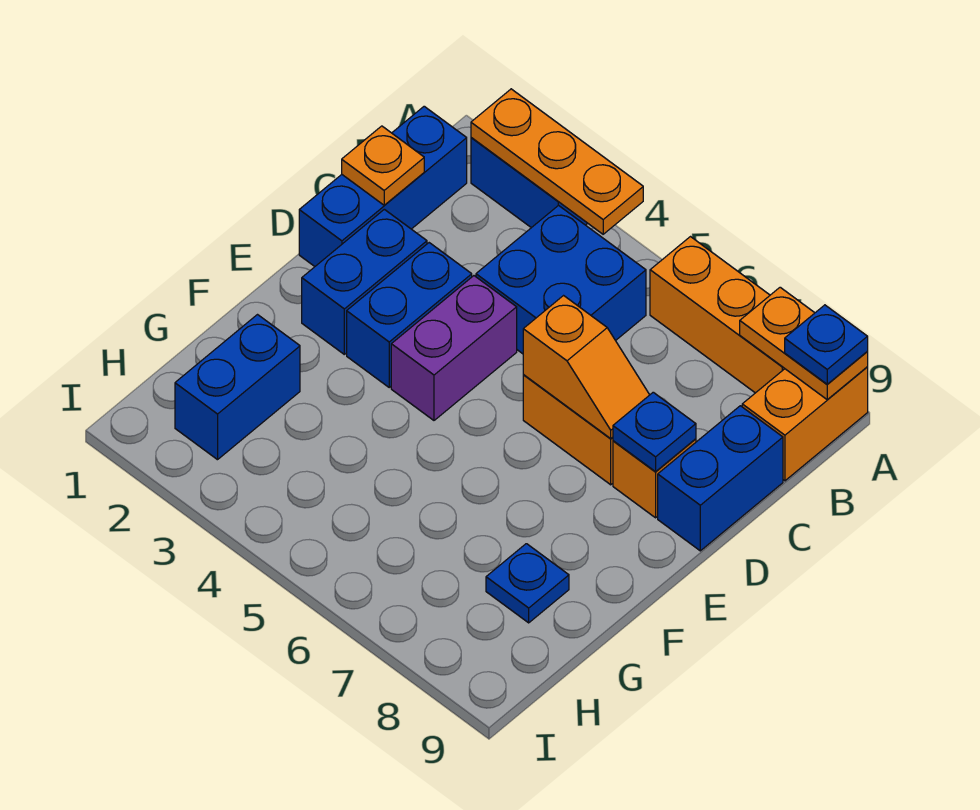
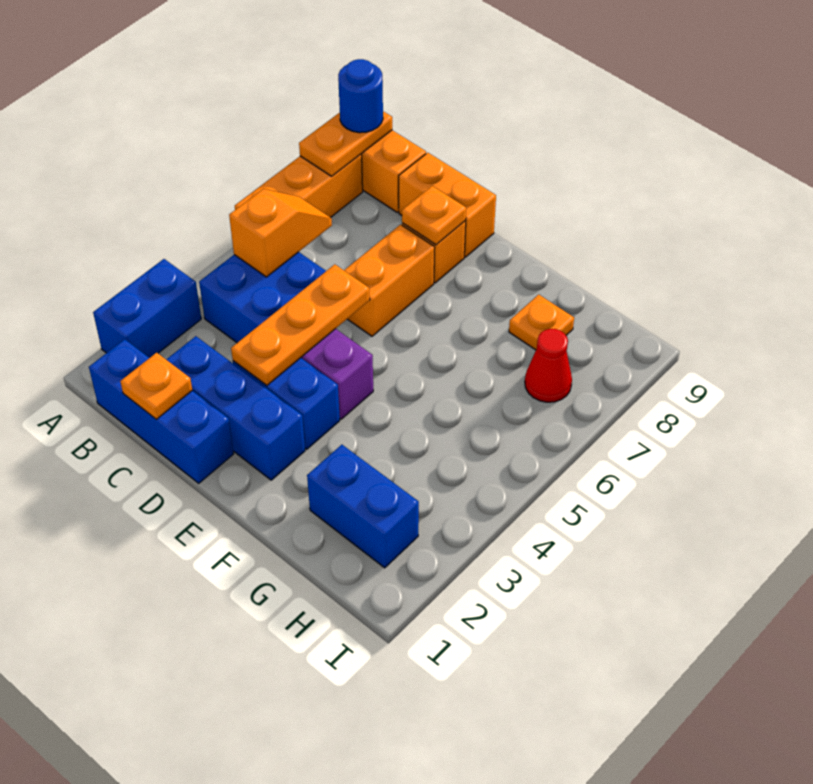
orange plate A2:A4 level 2 -> orange plate D3:D5 level 2
blue plate A9 level 3 -> blue round brick A9 level 3
blue brick C9:D9 level 1 -> orange brick C9:D9 level 1
blue brick D2:E2 level 1 -> blue brick C2:E2 level 1
orange slope D6:D7 level 2 top 6 -> orange slope B5:B6 level 2 top 5
blue plate D8 level 2 -> orange plate D8 level 2
blue plate G8 level 1 -> orange plate G8 level 1
none -> red cone H7 level 1

